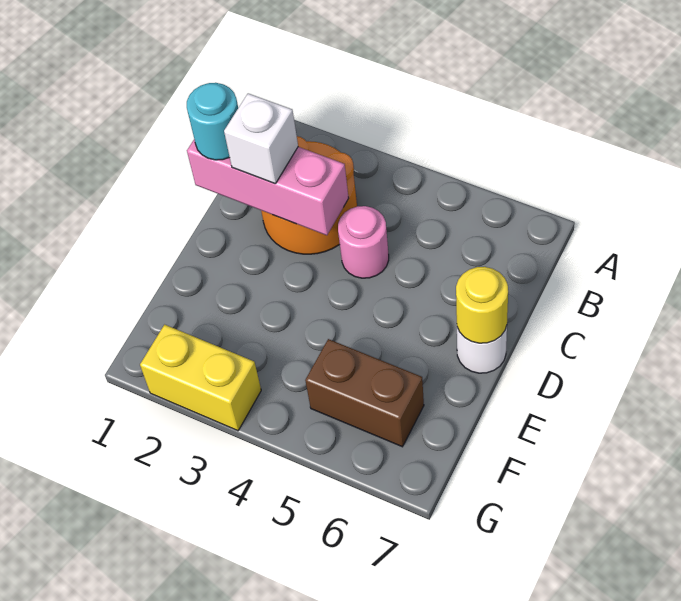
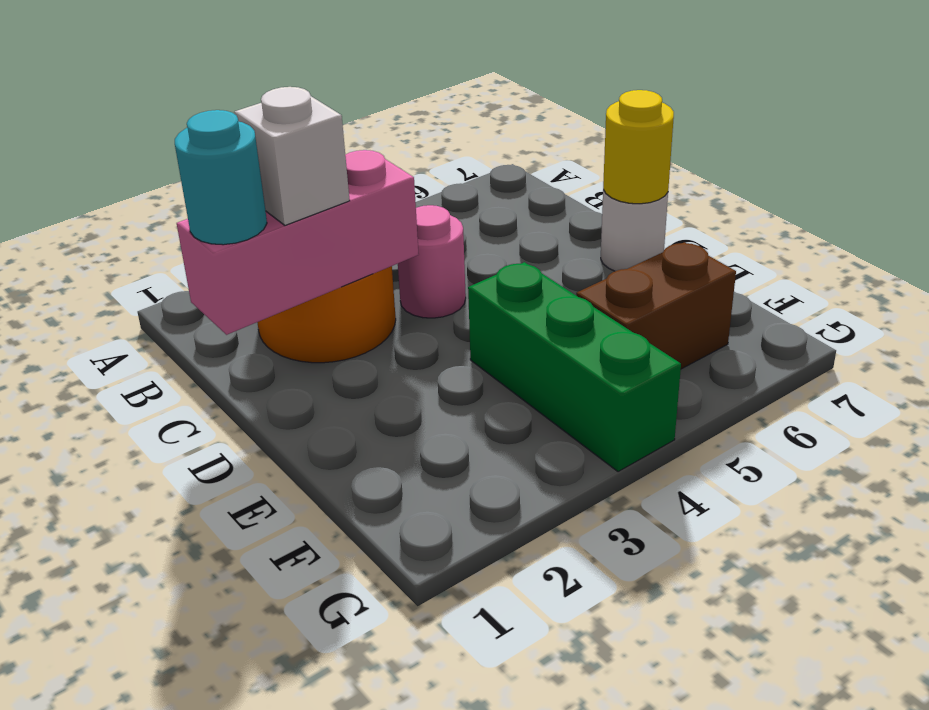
none -> green brick E4:G4 level 1
yellow brick G2:G3 level 1 -> none

